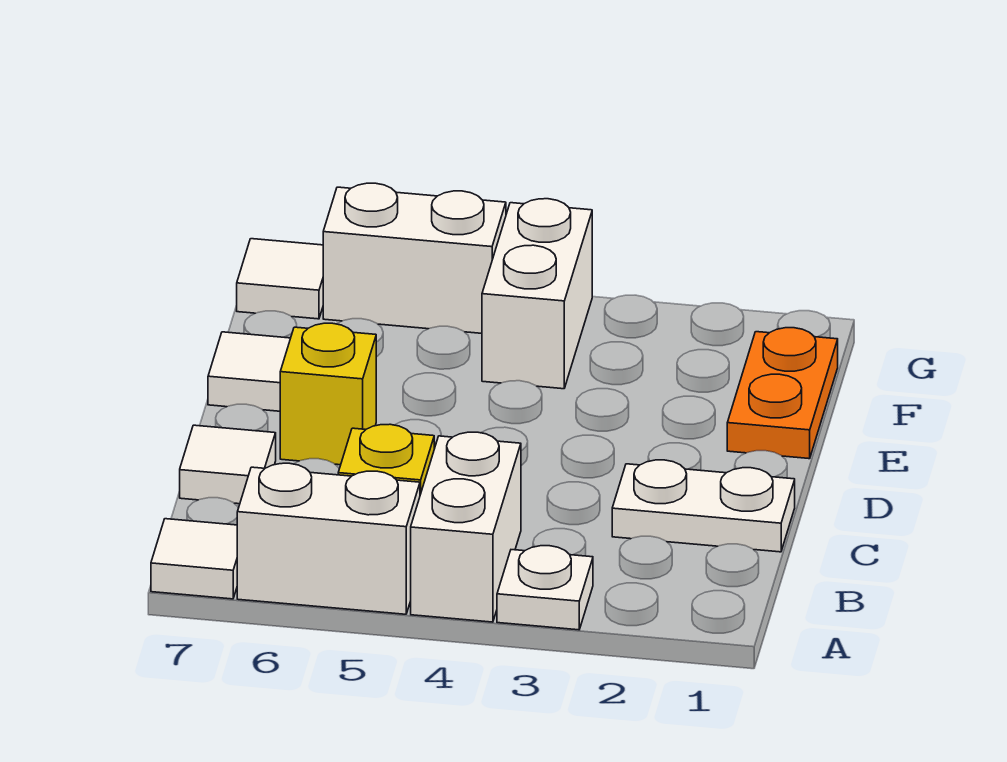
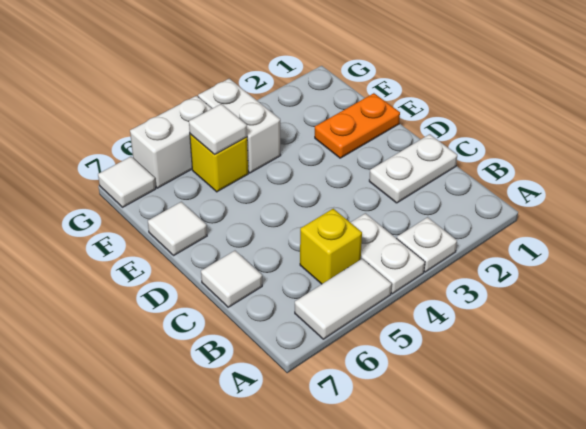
white brick A4:B4 level 1 -> white plate A4:B4 level 1
white brick A5:A6 level 1 -> white tile A5:A6 level 1
white tile A7 level 1 -> white tile F5 level 2
yellow brick D6 level 1 -> yellow brick F5 level 1
orange plate E1:F1 level 1 -> orange plate E1:E2 level 1

